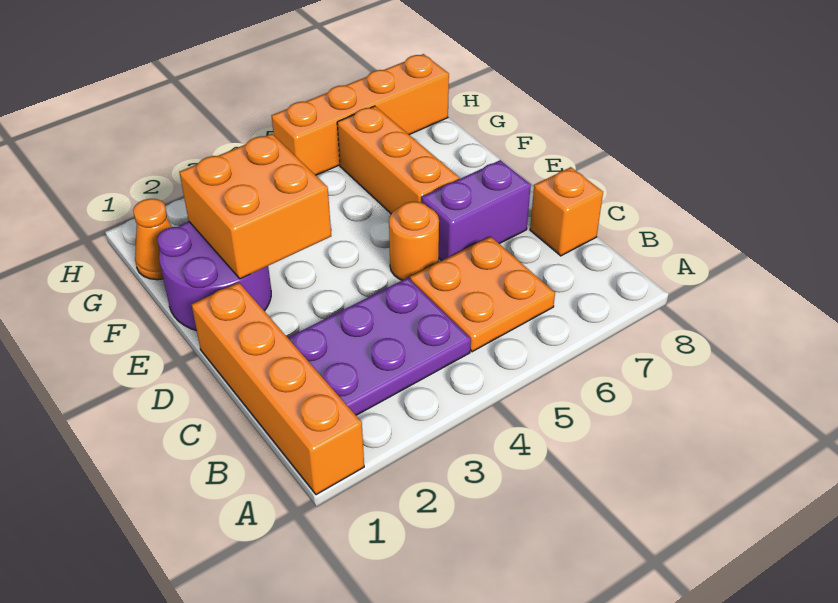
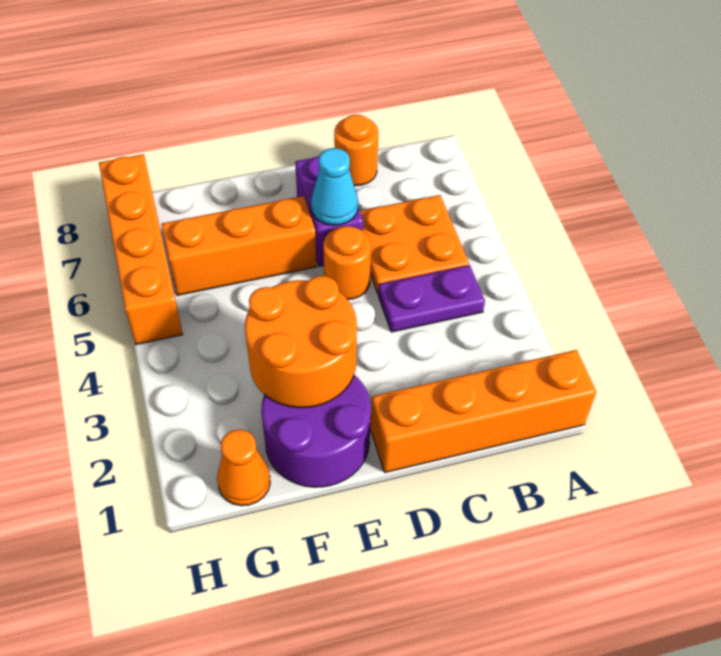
purple plate B2:C4 level 1 -> purple plate B4:C4 level 1
orange brick C8 level 1 -> orange round brick C8 level 1
none -> cyan cone D6 level 2
orange brick E2:F3 level 2 -> orange round brick E2:F3 level 2

